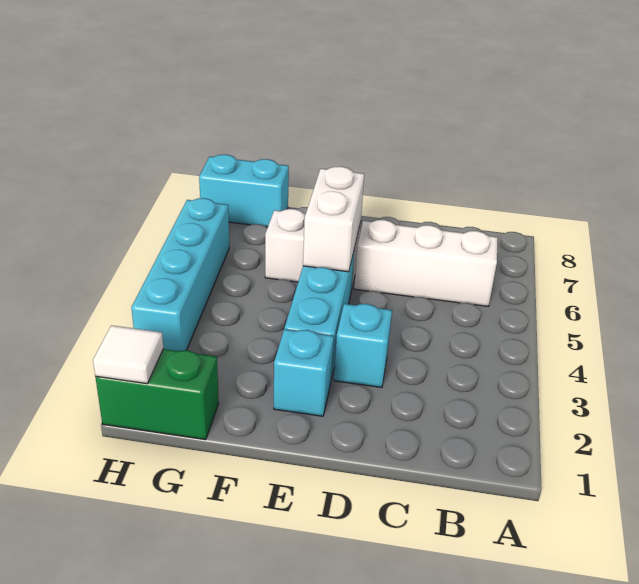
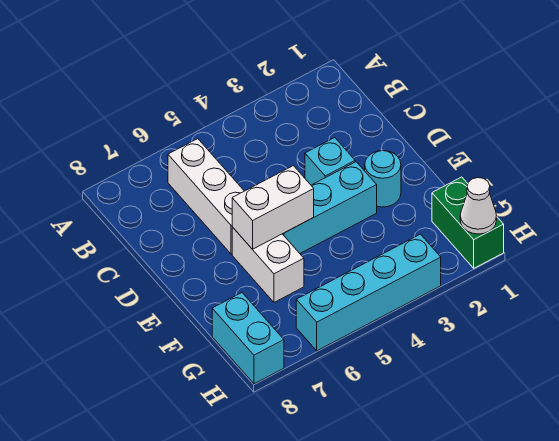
cyan brick E2 level 1 -> cyan round brick E2 level 1
white tile H1 level 2 -> white cone H1 level 2

